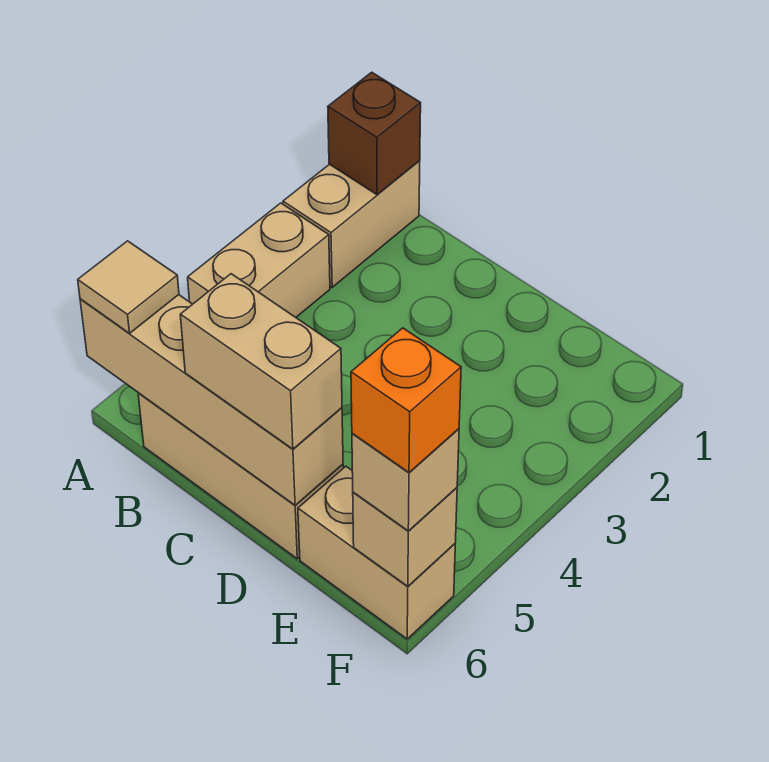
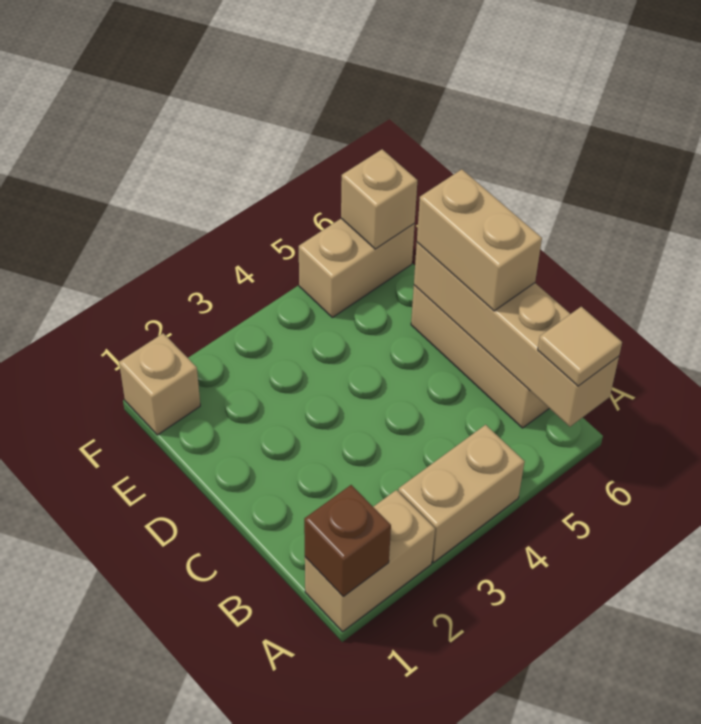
tan brick E6:F6 level 1 -> tan brick F5:F6 level 1
tan brick F6 level 3 -> tan brick F1 level 1
orange brick F6 level 4 -> none

